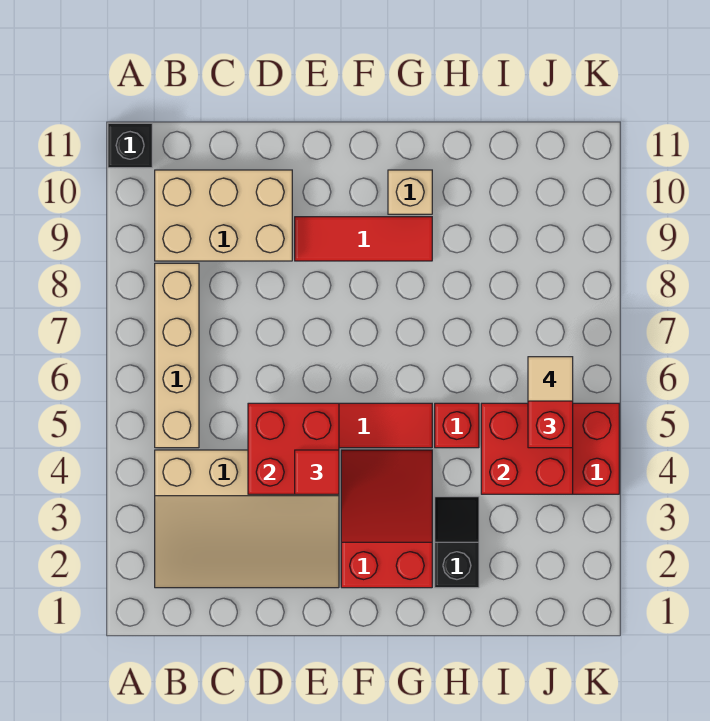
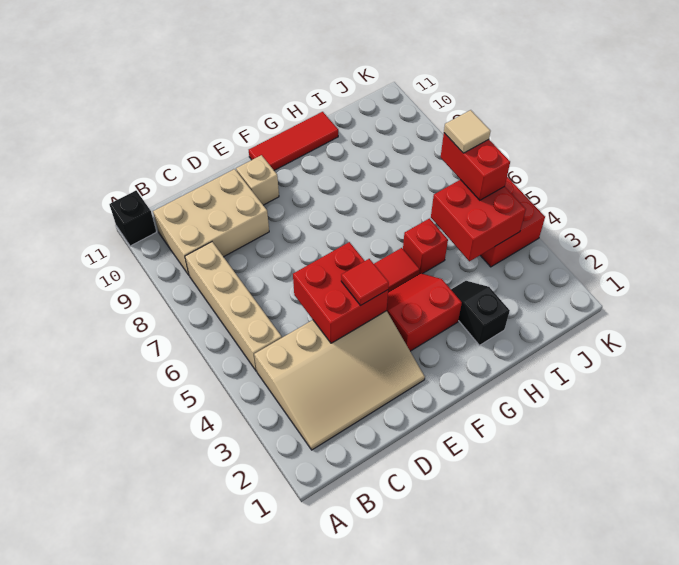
red tile E9:G9 level 1 -> red tile F11:H11 level 1
red slope F2:G4 level 1 top 2 -> red slope F3:G4 level 1 top 3
tan brick G10 level 1 -> tan brick E10 level 1

